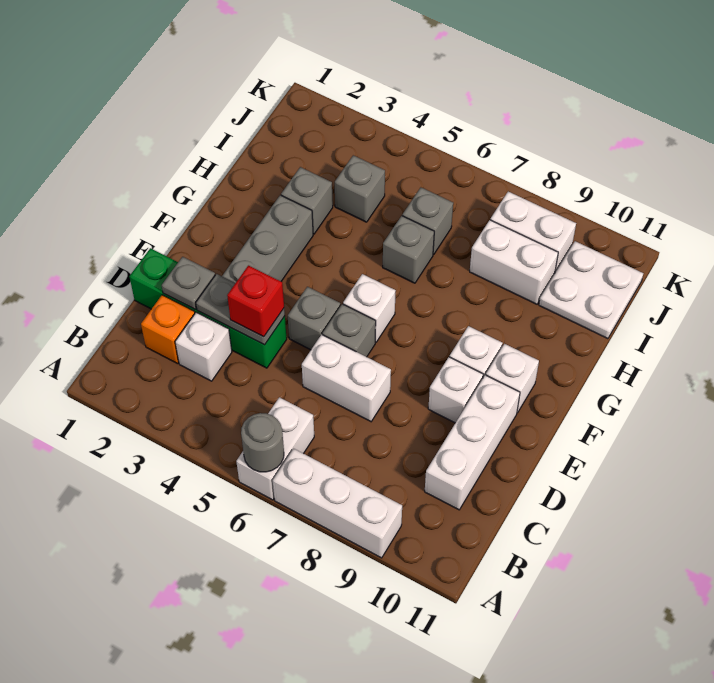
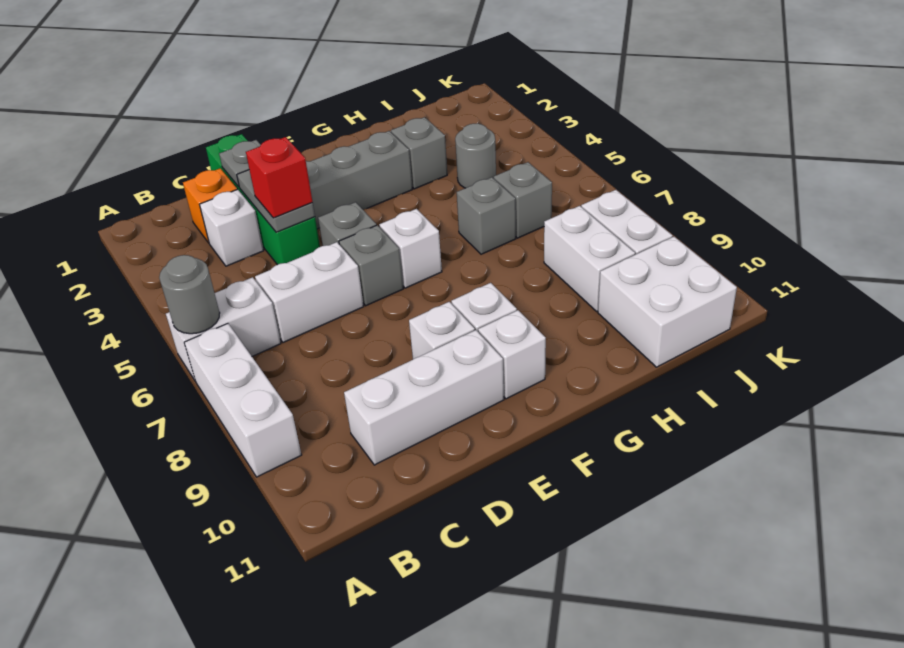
white brick D6:D7 level 1 -> white brick C6:D6 level 1
grey brick I4 level 1 -> grey round brick I4 level 1
white plate I10:J11 level 1 -> white brick I10:J11 level 1

